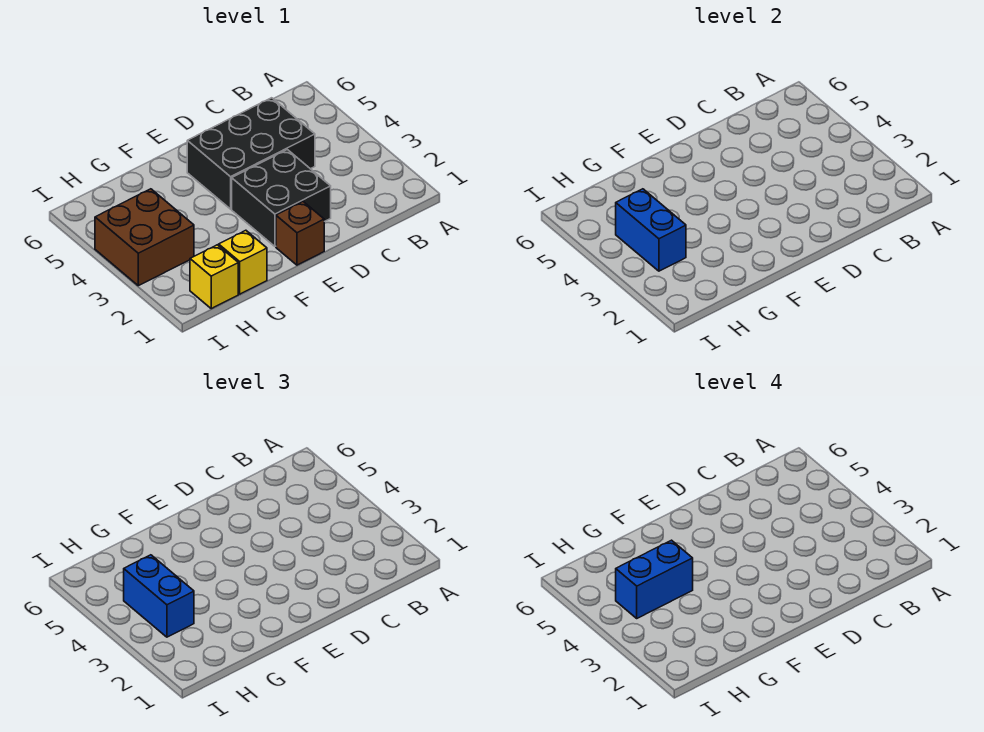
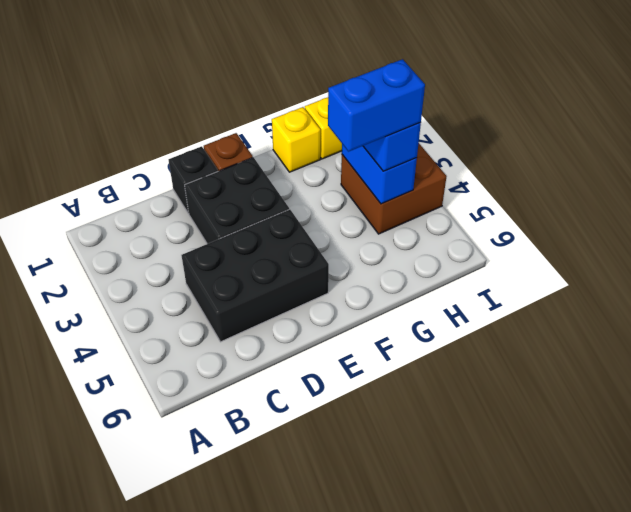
none -> black brick D1 level 1

